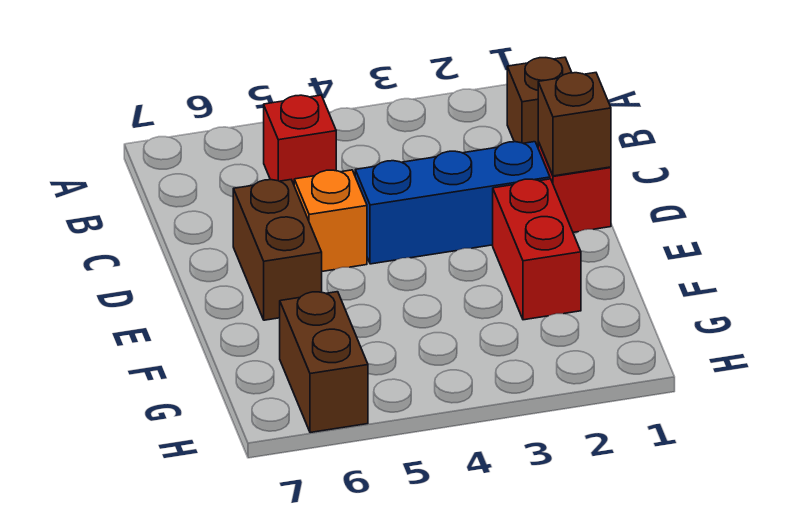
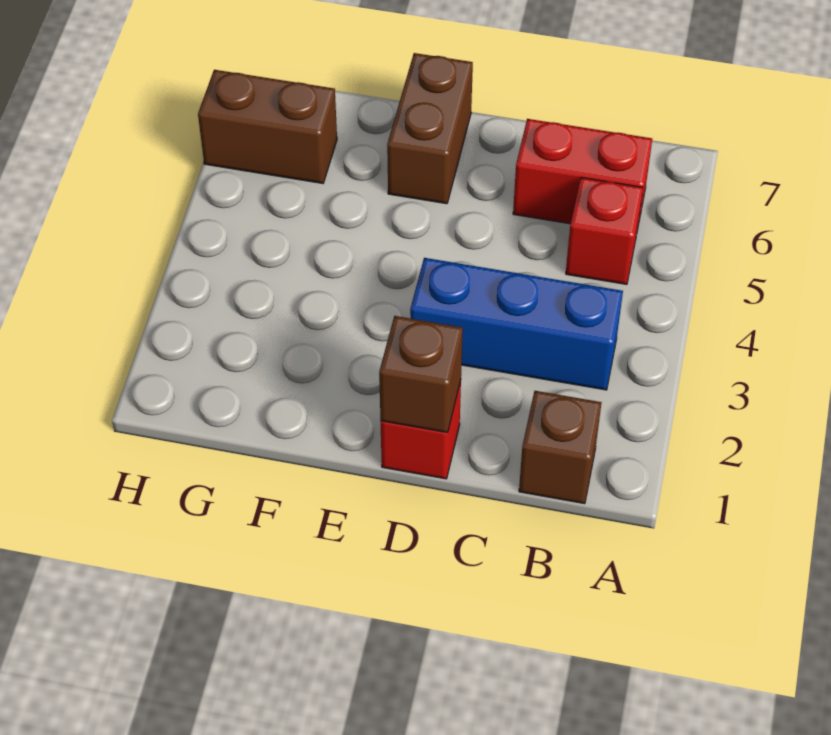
blue brick D2:D4 level 1 -> blue brick B3:D3 level 1
orange brick D5 level 1 -> none
brown brick D6:E6 level 1 -> brown brick E6:E7 level 1
red brick E2:F2 level 1 -> red brick B6:C6 level 1

